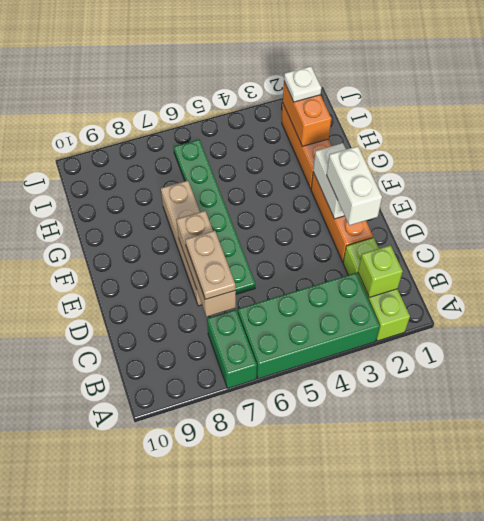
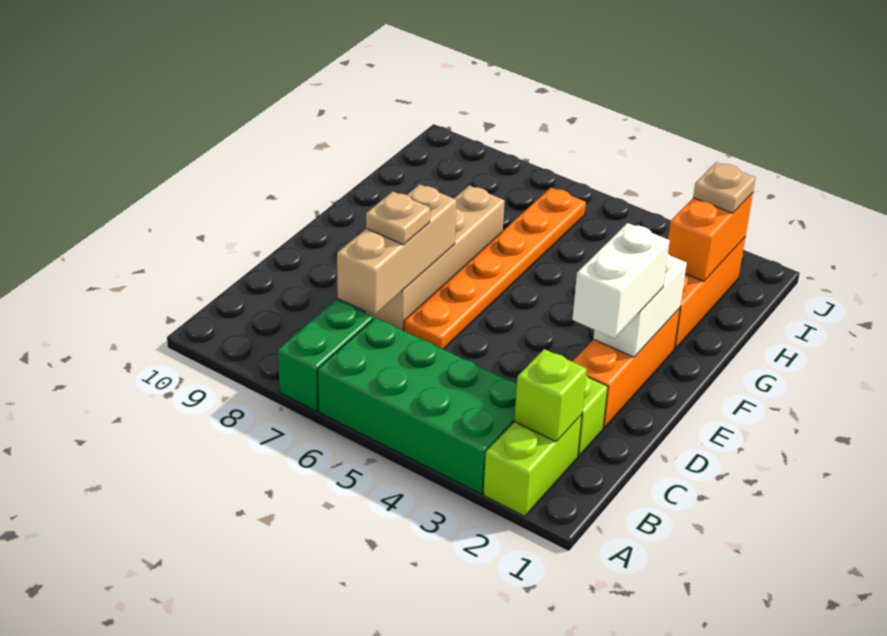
tan plate C7:D7 level 3 -> tan plate D7 level 3
green plate D6:I6 level 1 -> orange plate D6:I6 level 1
white plate I2 level 3 -> tan plate I2 level 3

